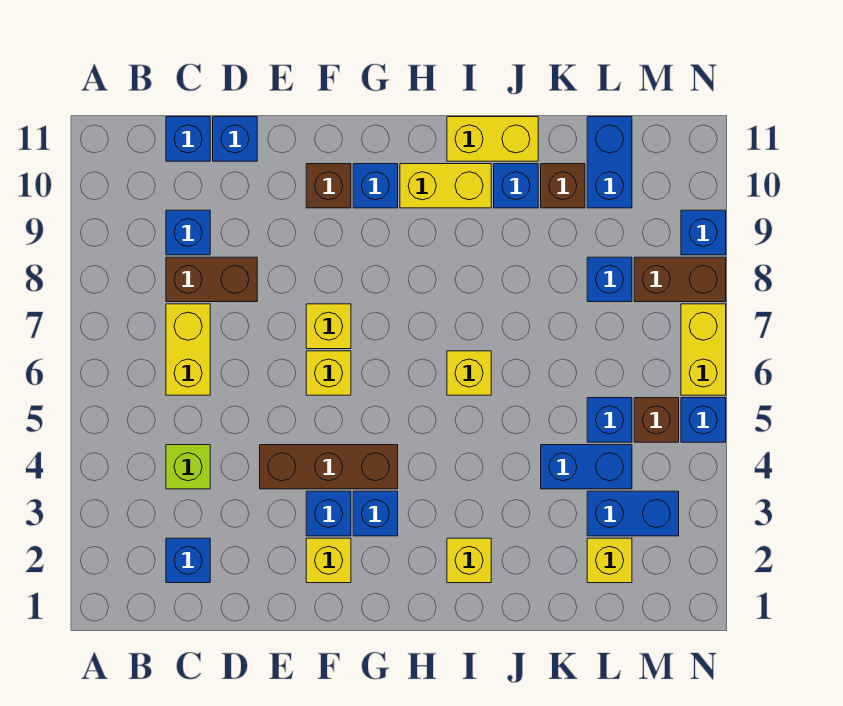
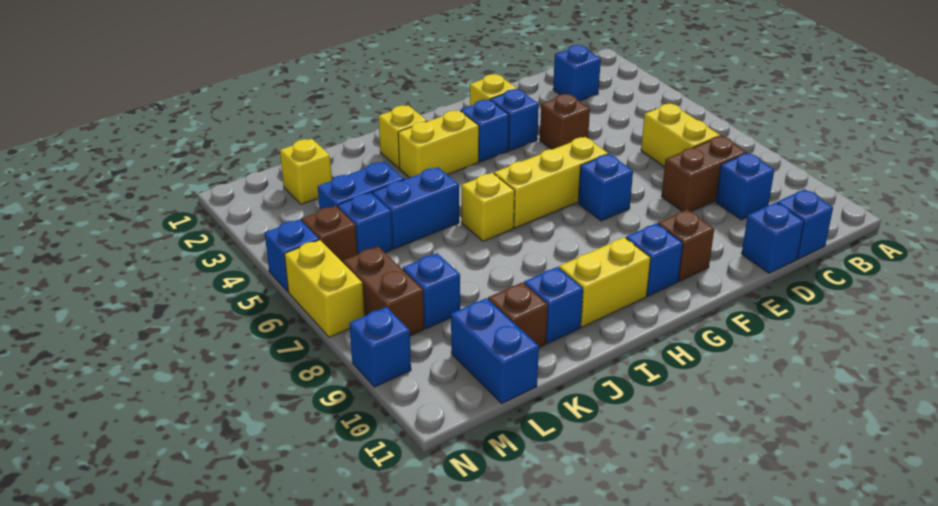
lime brick C4 level 1 -> none
brown brick E4:G4 level 1 -> brown brick E4 level 1
yellow brick F6 level 1 -> yellow brick F6:H6 level 1
yellow brick F7 level 1 -> blue brick F7 level 1
yellow brick I11:J11 level 1 -> yellow brick H3:I3 level 1
blue brick L3:M3 level 1 -> blue brick J5:K5 level 1
brown brick M8:N8 level 1 -> brown brick M7:M8 level 1

